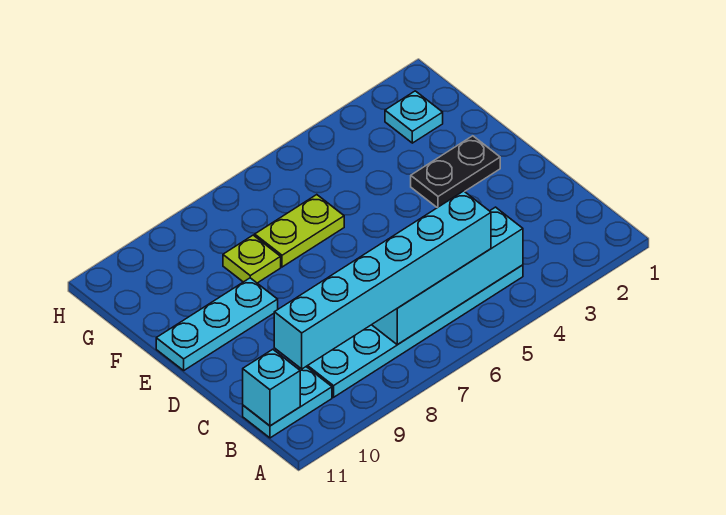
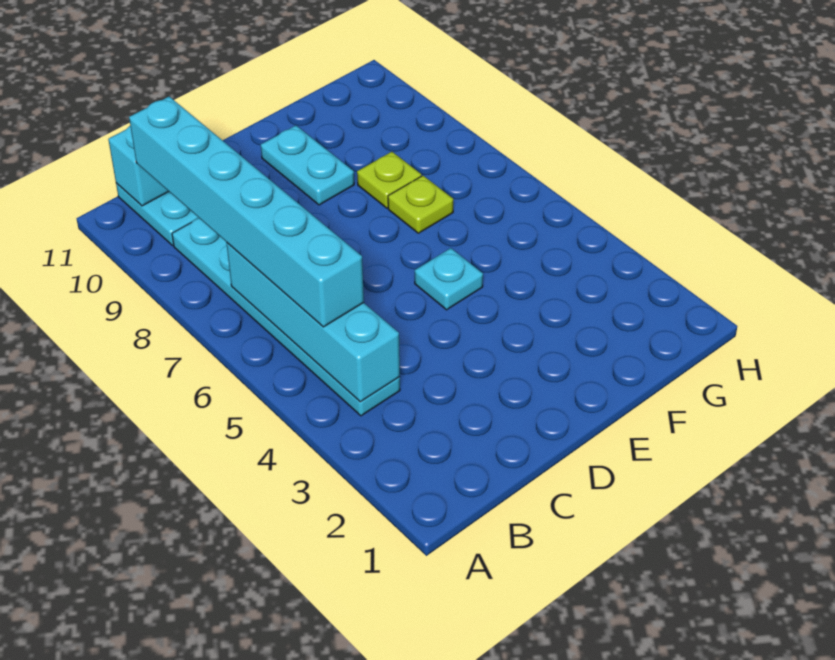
black plate E2:E3 level 1 -> none
cyan plate E9:E11 level 1 -> cyan plate E9:E10 level 1
lime plate F6:F7 level 1 -> lime plate F7 level 1
cyan plate G2 level 1 -> cyan plate E5 level 1

